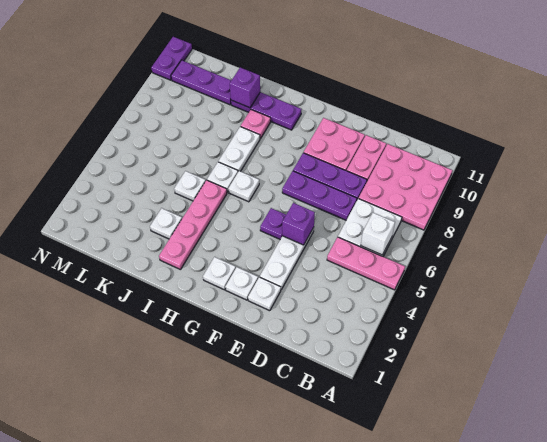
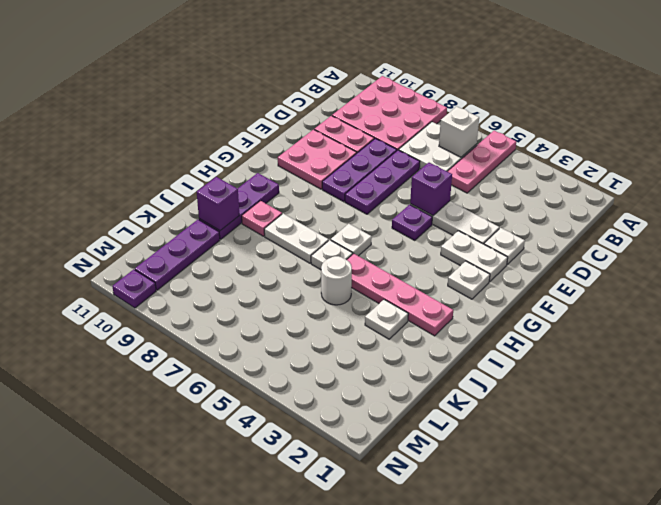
white plate F2 level 1 -> white plate F2:F3 level 1
white plate J5 level 1 -> white round brick J5 level 1
purple plate N10:N11 level 1 -> purple plate N10 level 1

